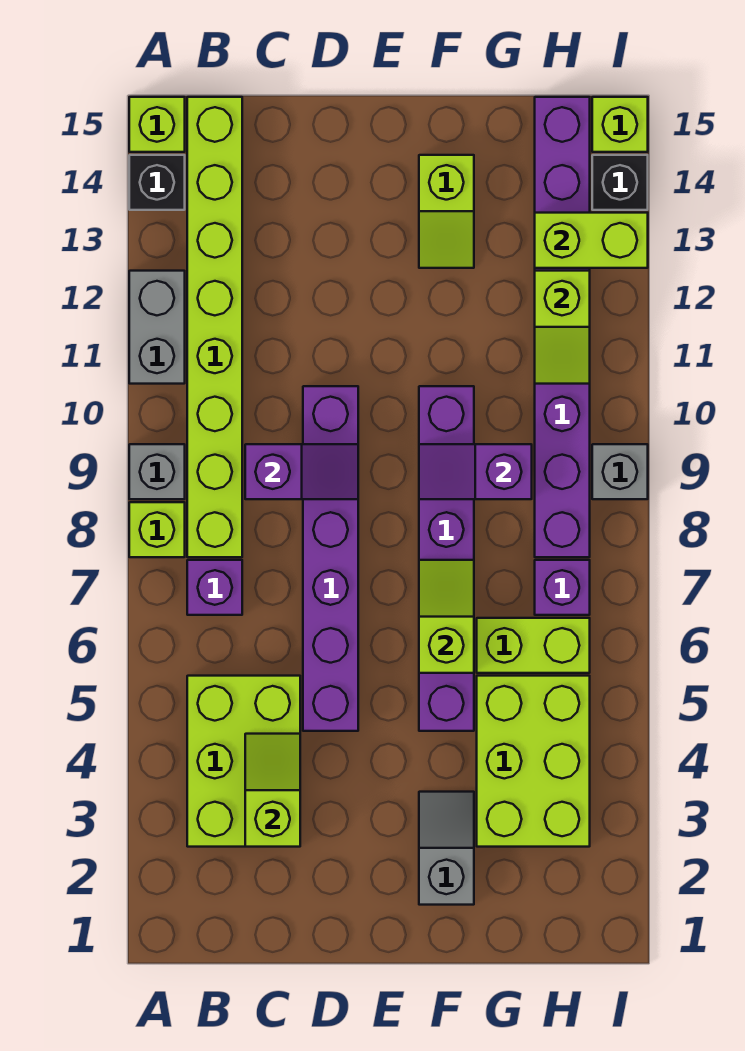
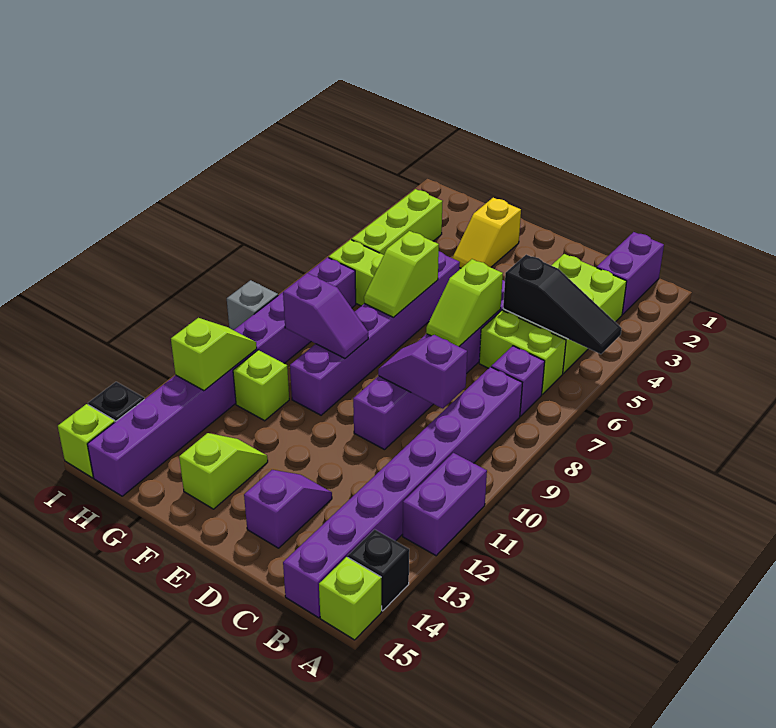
none -> black slope A5:C5 level 2 top C
lime brick A8 level 1 -> lime brick G11 level 1
grey brick A9 level 1 -> none
grey brick A11:A12 level 1 -> purple brick A11:A12 level 1
none -> purple brick B1:B2 level 1
lime brick B8:B15 level 1 -> purple brick B8:B15 level 1
lime slope C3:C4 level 2 top 3 -> lime slope D6:D7 level 2 top 6
none -> purple slope D13:D14 level 1 top 14
grey slope F2:F3 level 1 top 2 -> yellow slope F2:F3 level 1 top 2
lime brick G3:H5 level 1 -> lime brick H3:H5 level 1
lime brick H13:I13 level 2 -> lime brick B6:C6 level 1

